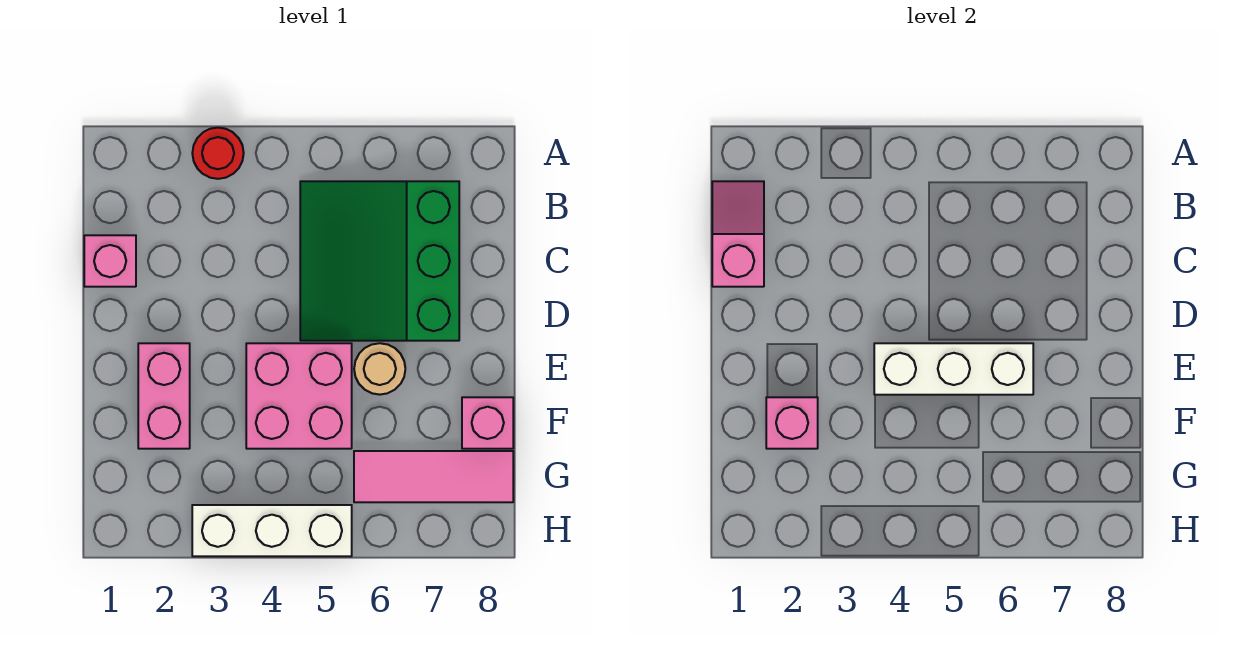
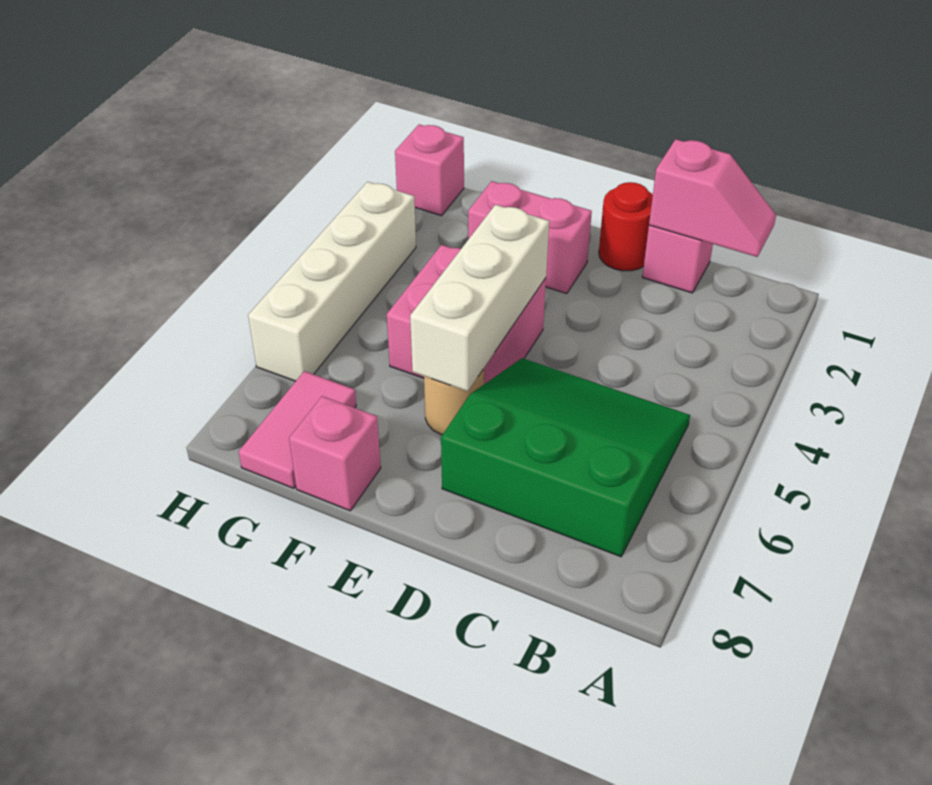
red round brick A3 level 1 -> red round brick D1 level 1
pink brick F2 level 2 -> pink brick H1 level 1
pink tile G6:G8 level 1 -> pink tile G7:G8 level 1
white brick H3:H5 level 1 -> white brick H3:H6 level 1

